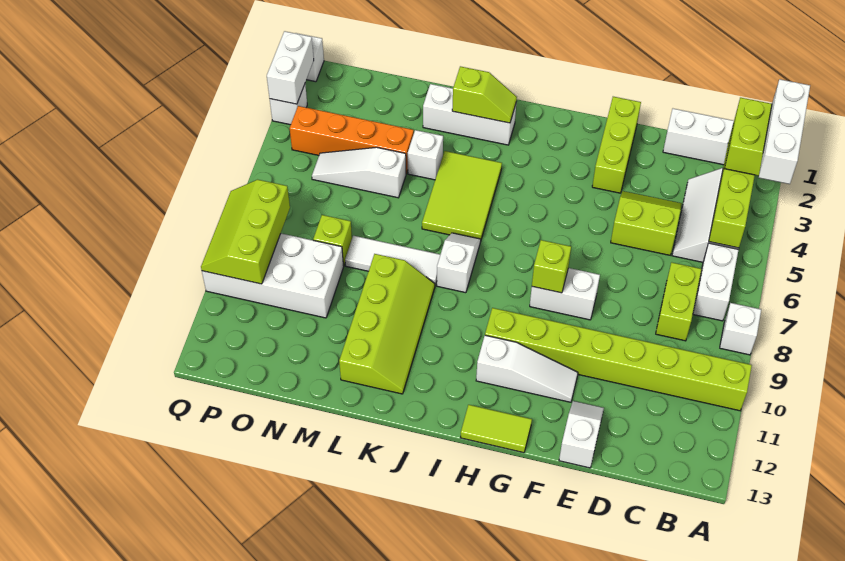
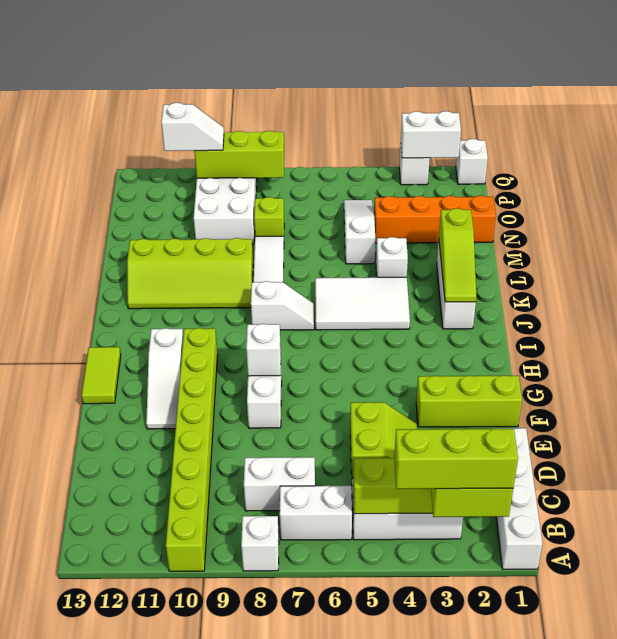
white brick A2:A4 level 4 -> lime brick A2:A4 level 4
lime brick C7:C8 level 1 -> white brick C7:C8 level 1
white slope E12:E13 level 1 top 13 -> white slope P10:P11 level 3 top 11
lime brick G8 level 2 -> white brick G8 level 2
lime slope J2:K2 level 2 top K -> lime slope J2:L2 level 2 top L
lime tile J4:K6 level 1 -> white tile J4:K6 level 1
orange brick M4:P4 level 1 -> orange brick N1:N4 level 1

